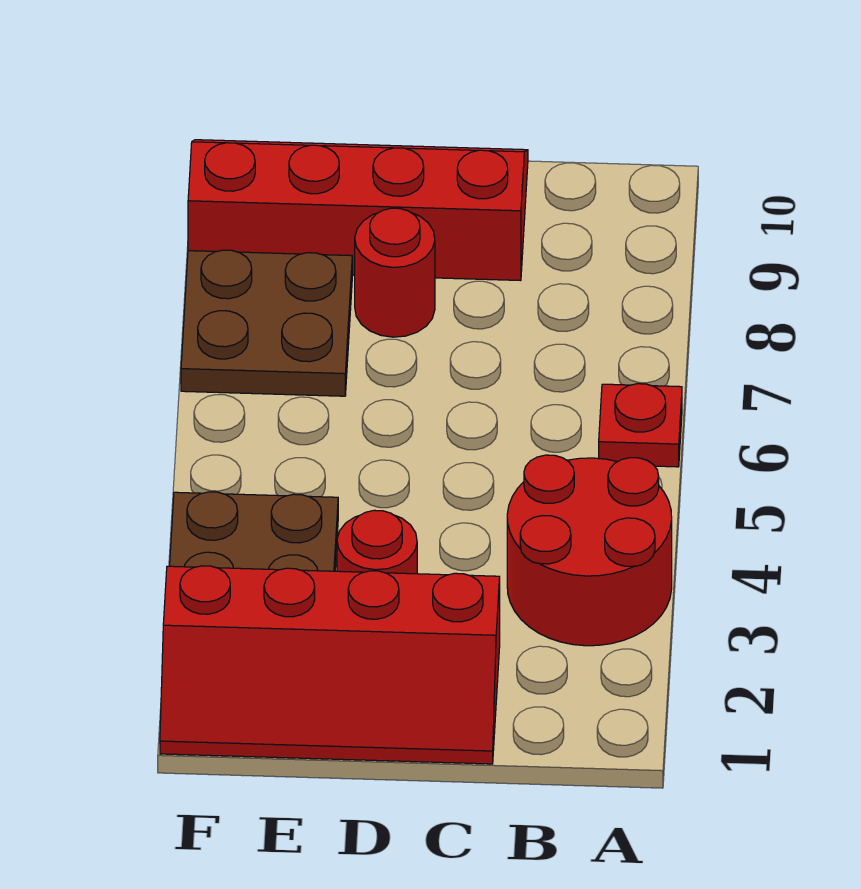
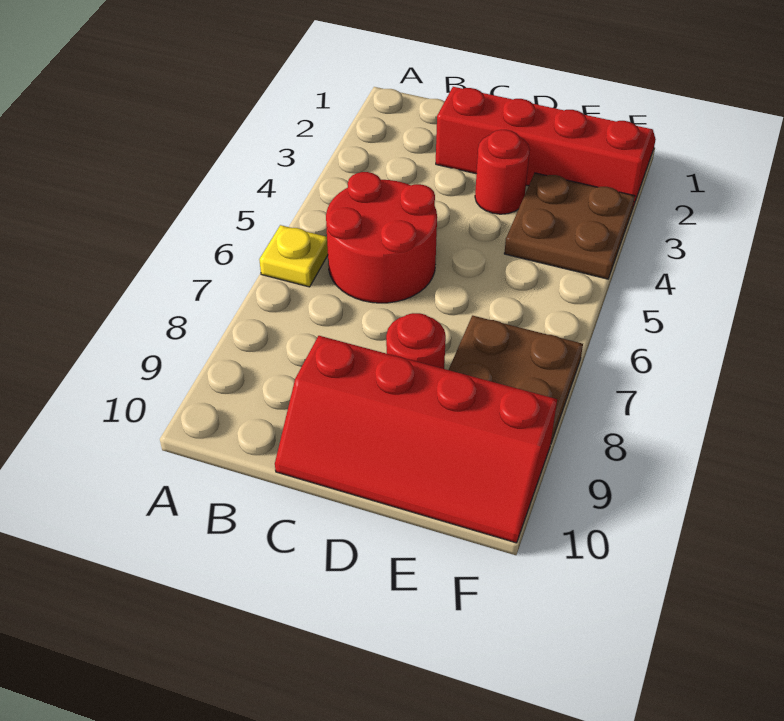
red round brick A3:B4 level 1 -> red round brick B5:C6 level 1
red plate A6 level 1 -> yellow plate A6 level 1

